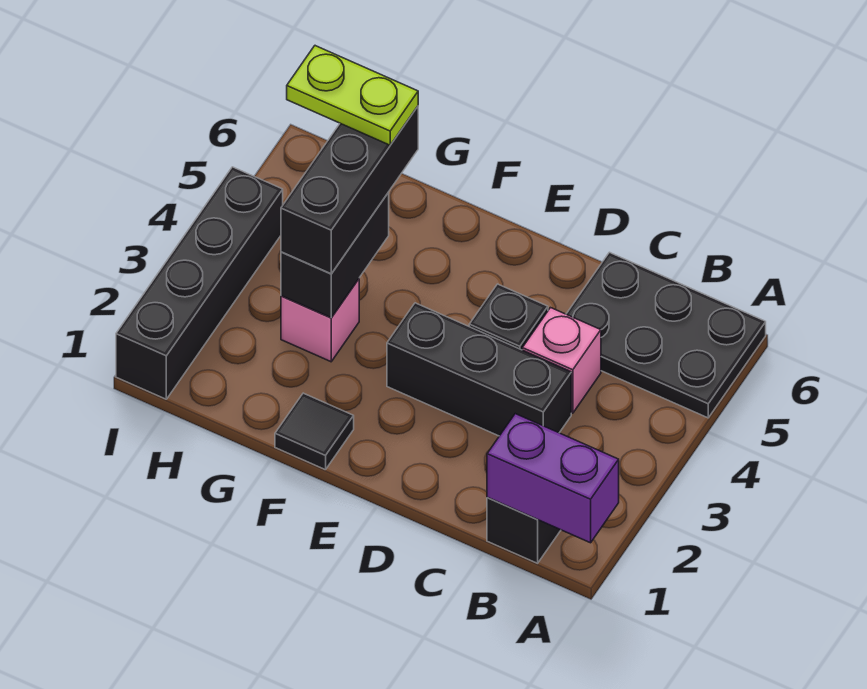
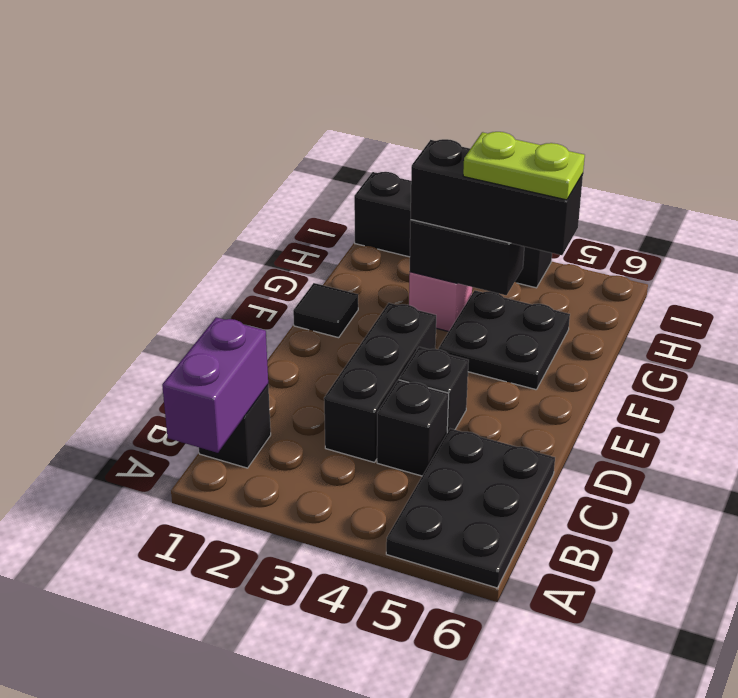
pink brick C4 level 1 -> black brick C4 level 1
none -> black plate F4:G5 level 1
lime plate G5:H5 level 4 -> lime plate G4:G5 level 4

